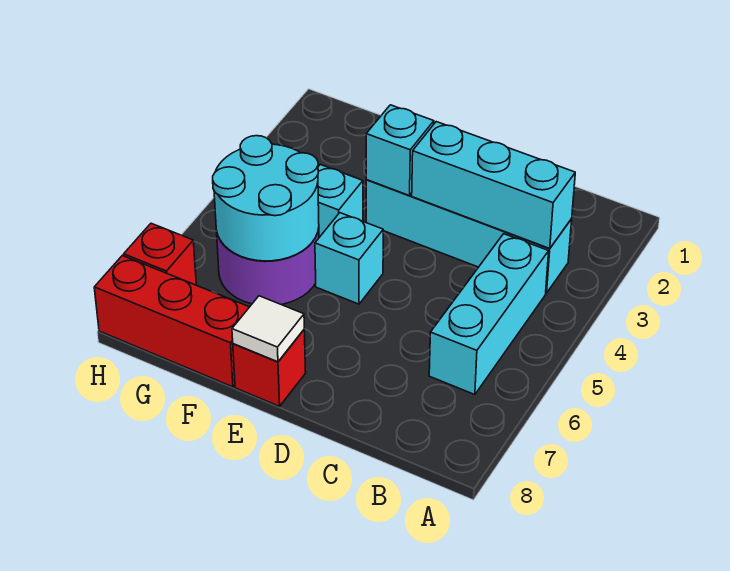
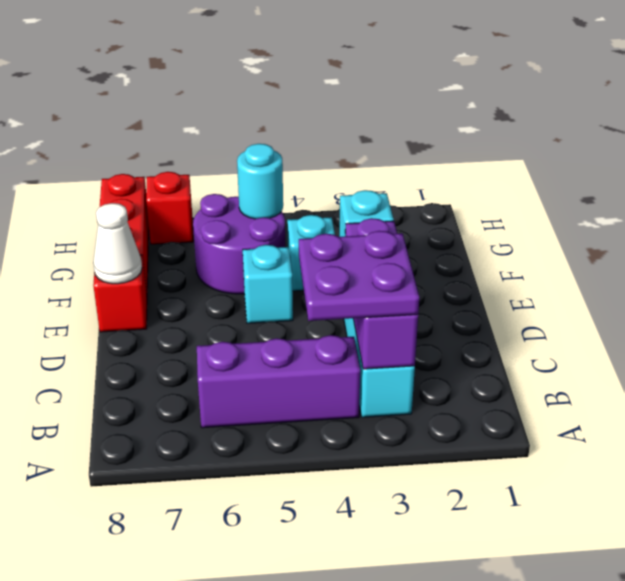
cyan brick B3:D3 level 2 -> purple brick B3:D3 level 2
none -> purple plate B3:C4 level 3
cyan brick B4:B6 level 1 -> purple brick B4:B6 level 1
white tile E8 level 2 -> white cone E8 level 2
cyan round brick F5:G6 level 2 -> cyan round brick G5 level 2

